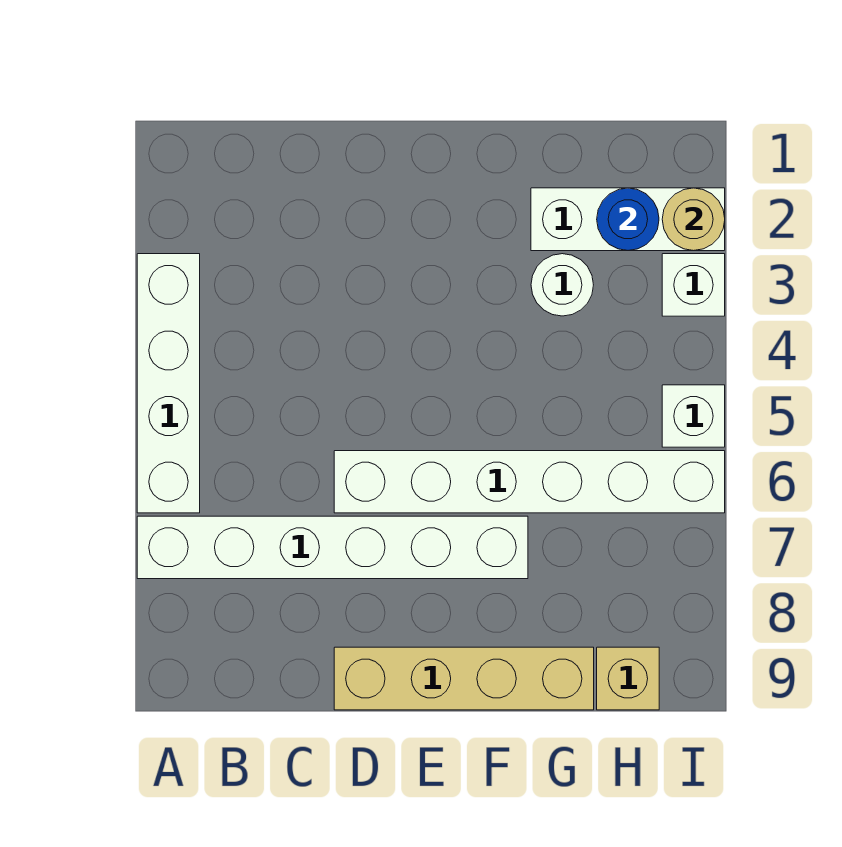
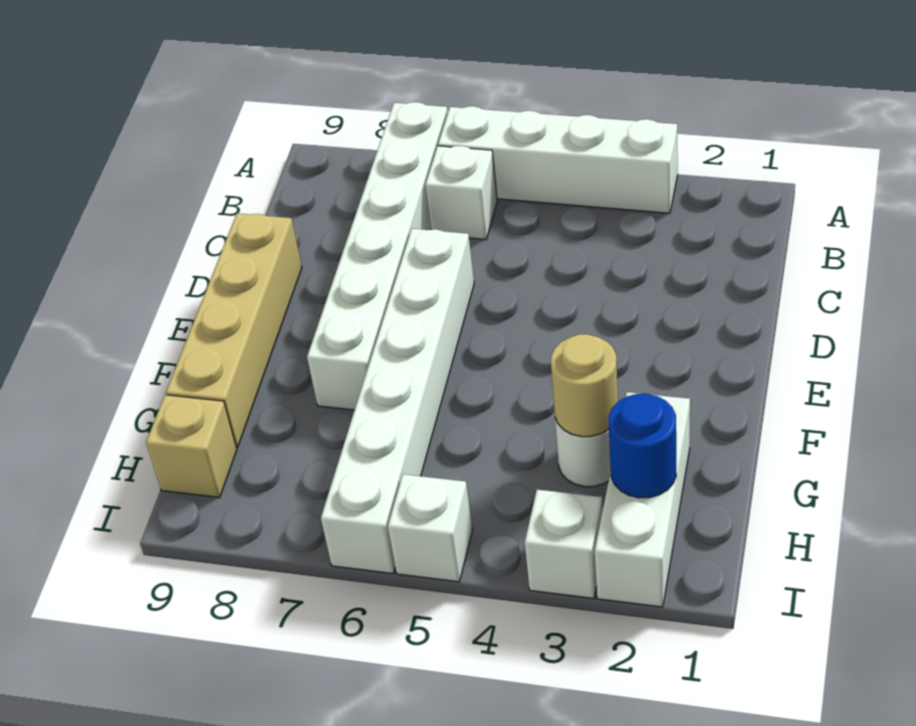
none -> white brick B6 level 1
tan round brick I2 level 2 -> tan round brick G3 level 2

